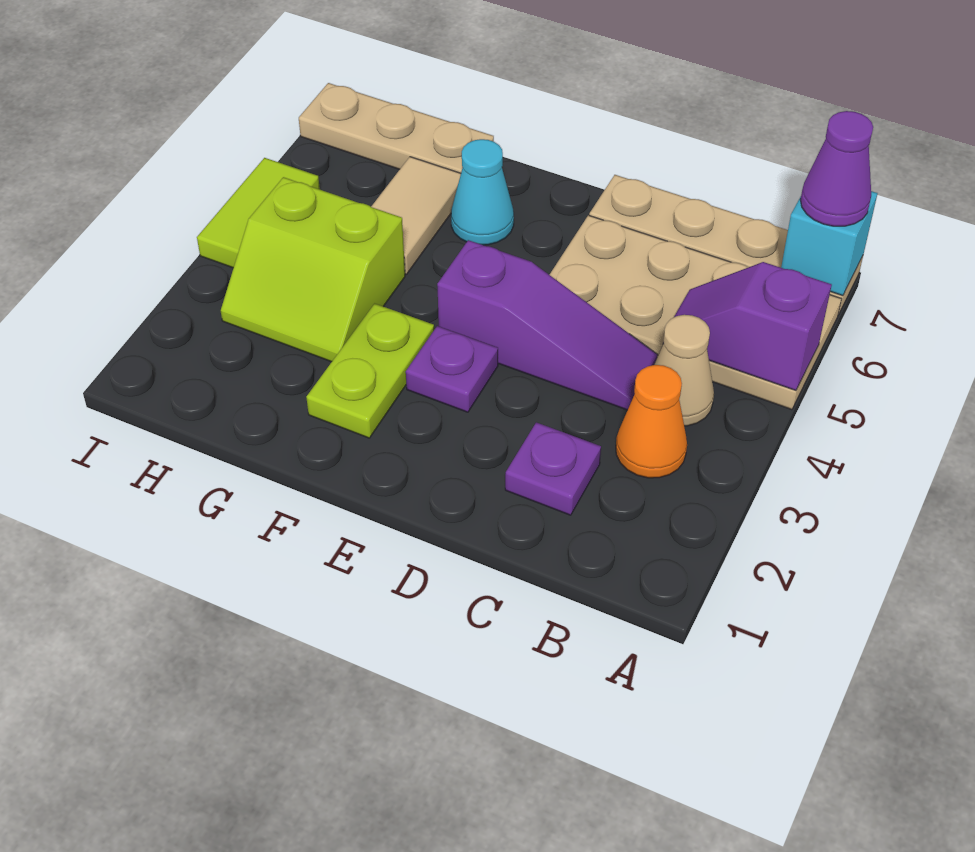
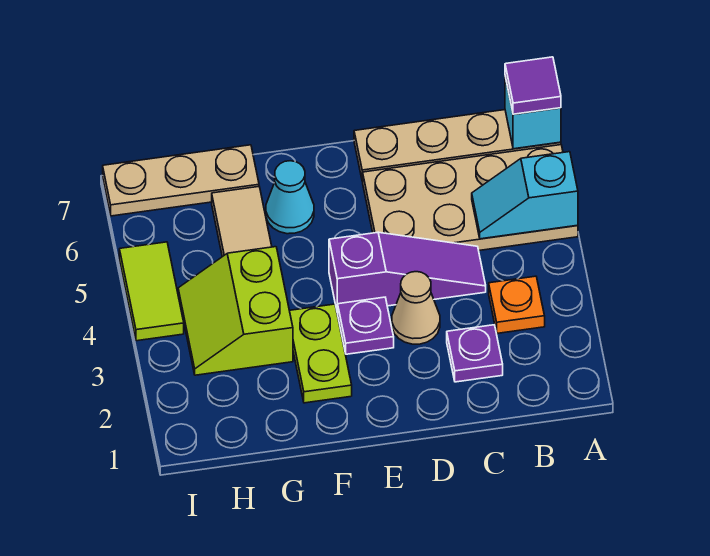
purple slope A5:B5 level 2 top A -> cyan slope A5:B5 level 2 top A
purple cone A7 level 3 -> purple tile A7 level 3
orange cone B3 level 1 -> orange plate B3 level 1
tan cone B4 level 1 -> tan cone D3 level 1
lime slope G3:H4 level 1 top 4 -> lime slope G3:H4 level 1 top G

